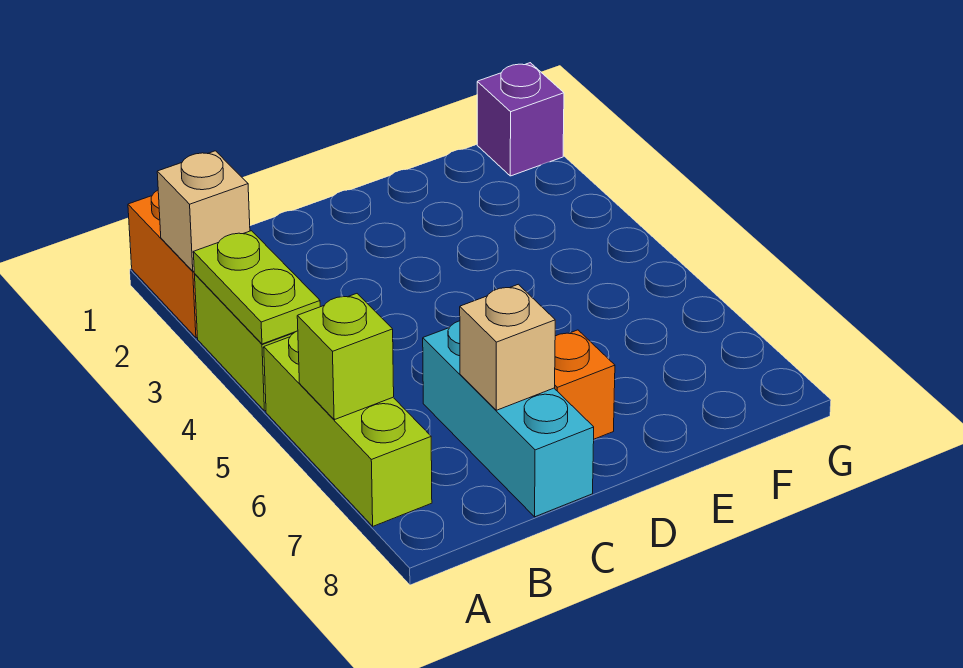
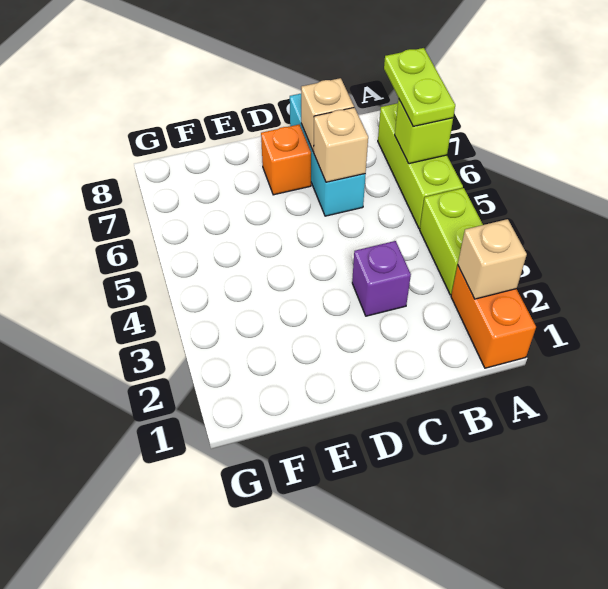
lime plate A3:A4 level 2 -> lime plate A6:A7 level 3
none -> tan brick C6 level 2
purple brick G1 level 1 -> purple brick C3 level 1

